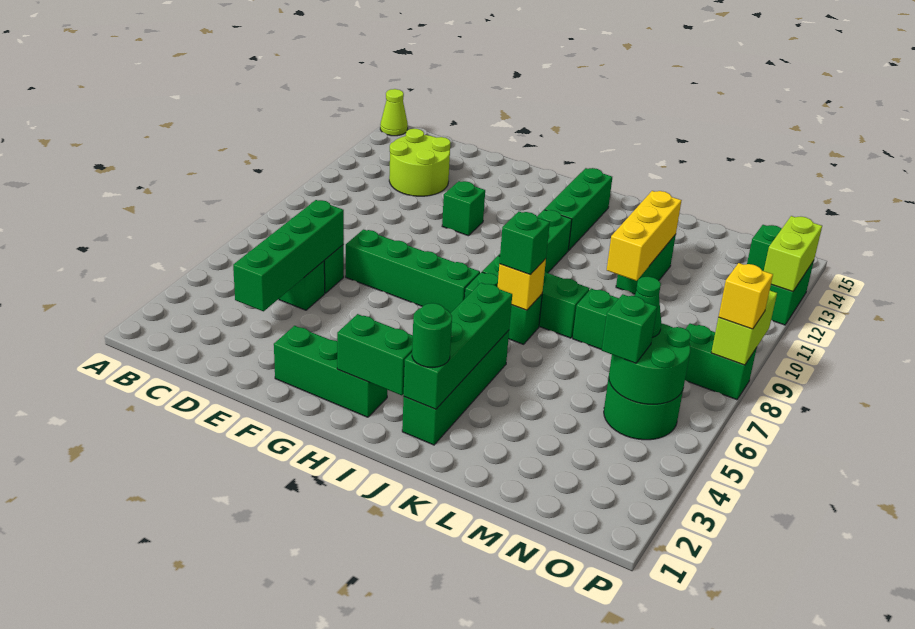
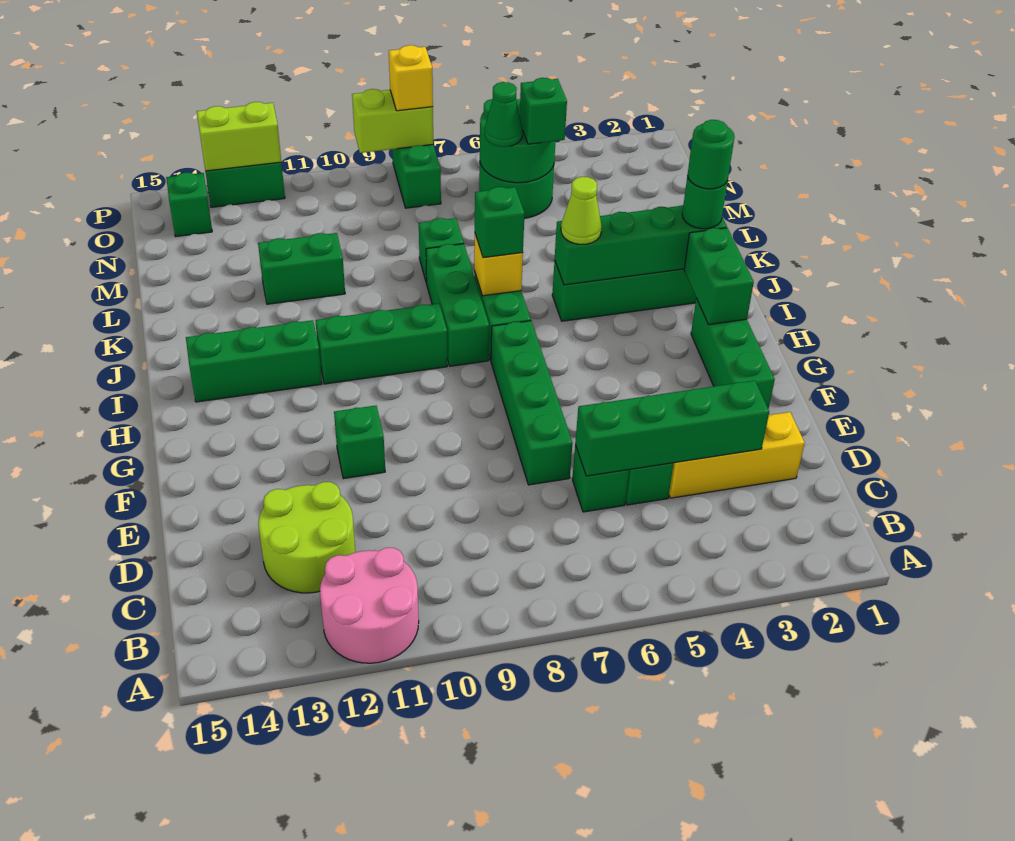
none -> pink round brick A11:B12 level 1
lime cone A15 level 1 -> lime cone J5 level 3
none -> green round brick J2 level 4
yellow brick L10:L12 level 2 -> yellow brick D2:D4 level 1

